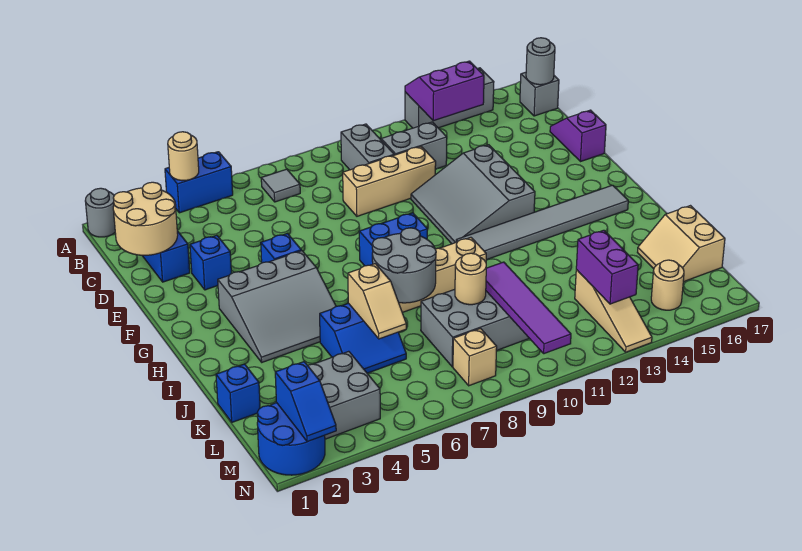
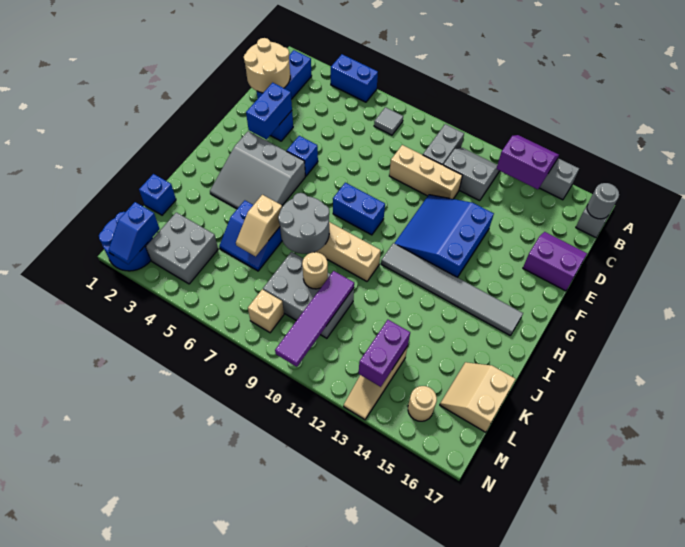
grey round brick A1 level 1 -> none
tan round brick A4 level 2 -> none
purple slope D17:E17 level 1 top E -> purple slope D16:E17 level 1 top E
none -> blue brick E3:F3 level 2
grey slope E11:G13 level 1 top 13 -> blue slope E11:G13 level 1 top 13

